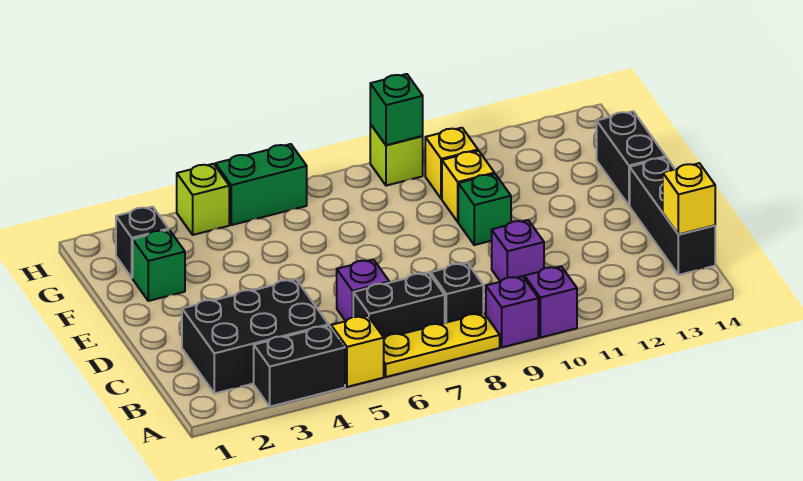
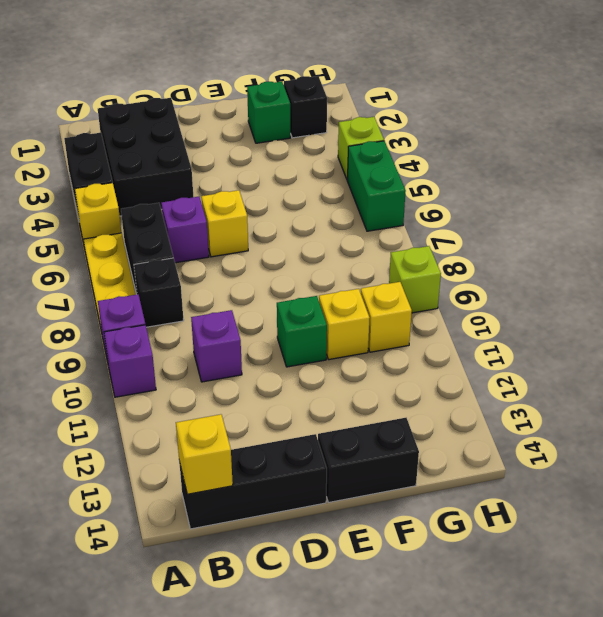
none -> yellow brick D6 level 1
green brick H9 level 2 -> none

